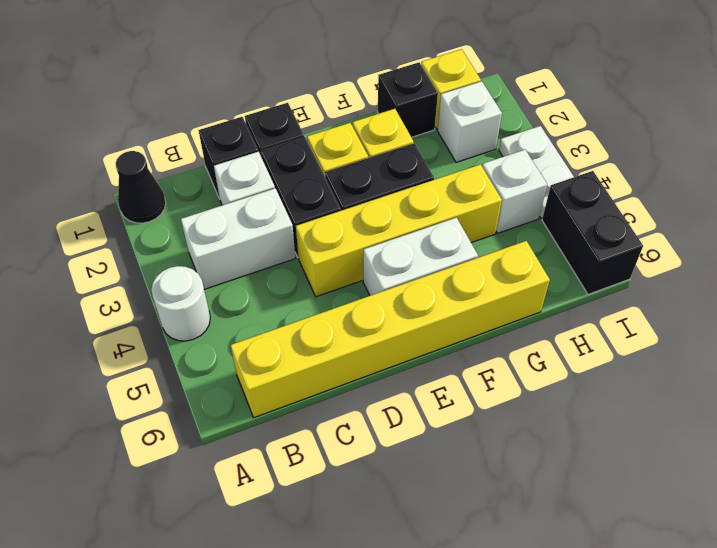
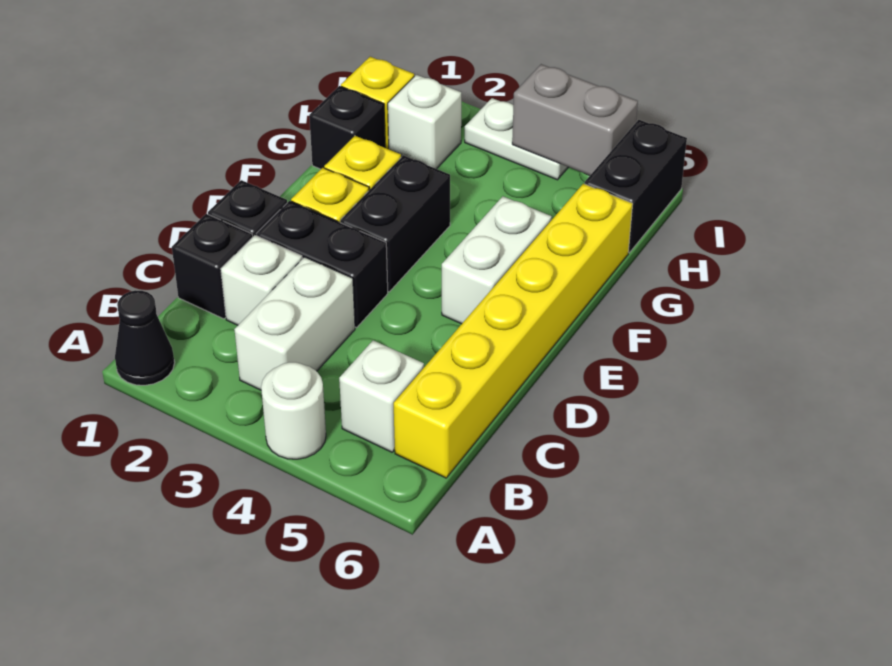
yellow brick D4:G4 level 1 -> none
white brick H4 level 1 -> white brick B5 level 1
none -> grey brick I4:I5 level 2
black brick I5:I6 level 1 -> black brick H6:I6 level 1

